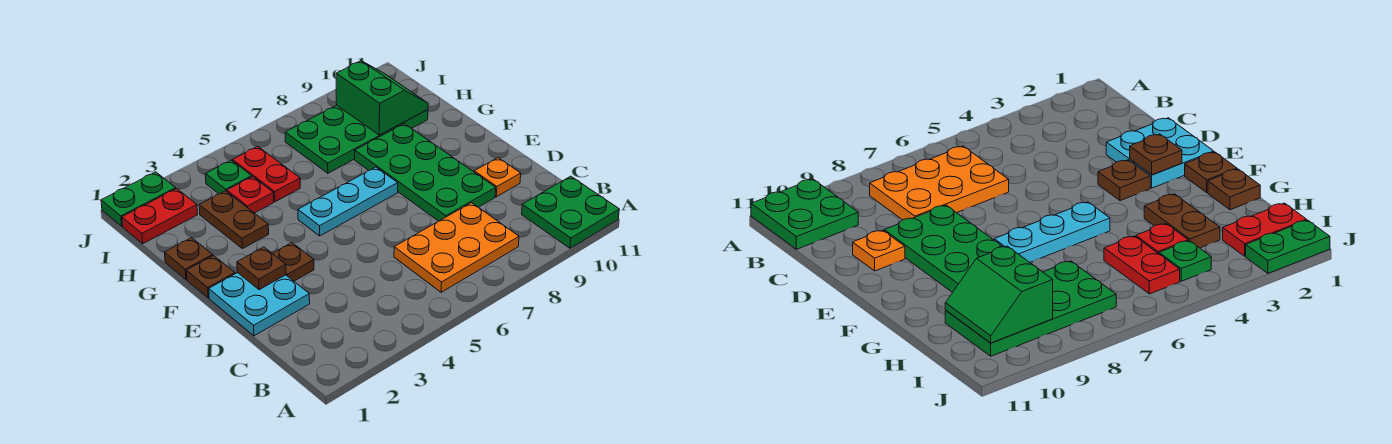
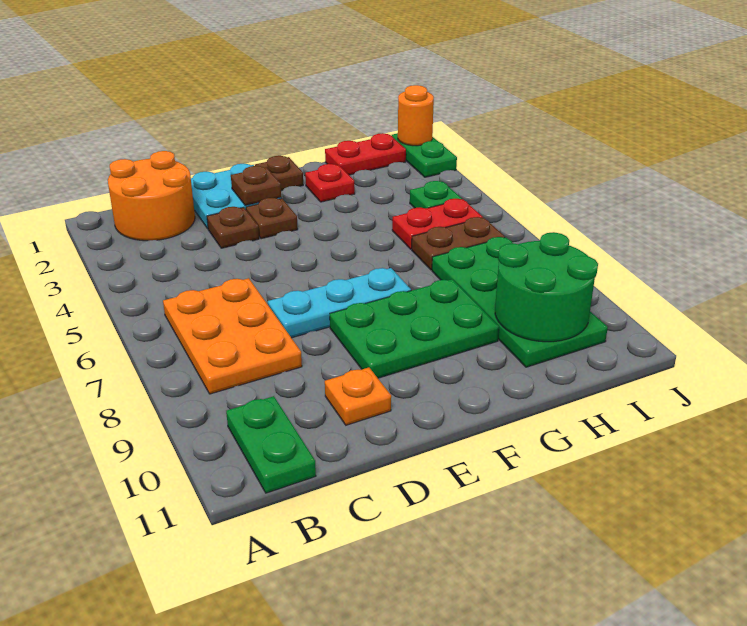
green plate A10:B11 level 1 -> green plate B10:B11 level 1
none -> orange round brick B1:C2 level 1
green plate D8:G9 level 1 -> green plate E8:G9 level 1
cyan plate F5:F7 level 1 -> cyan plate D7:F7 level 1
brown plate G1 level 1 -> brown plate D3 level 1
brown plate G3:H3 level 1 -> brown plate H6:I6 level 1
red plate H4 level 1 -> red plate G2 level 1
green slope H9:I10 level 2 top 9 -> green round brick H9:I10 level 2
red plate I1:I2 level 1 -> red plate H1:I1 level 1
none -> orange round brick J1 level 2

